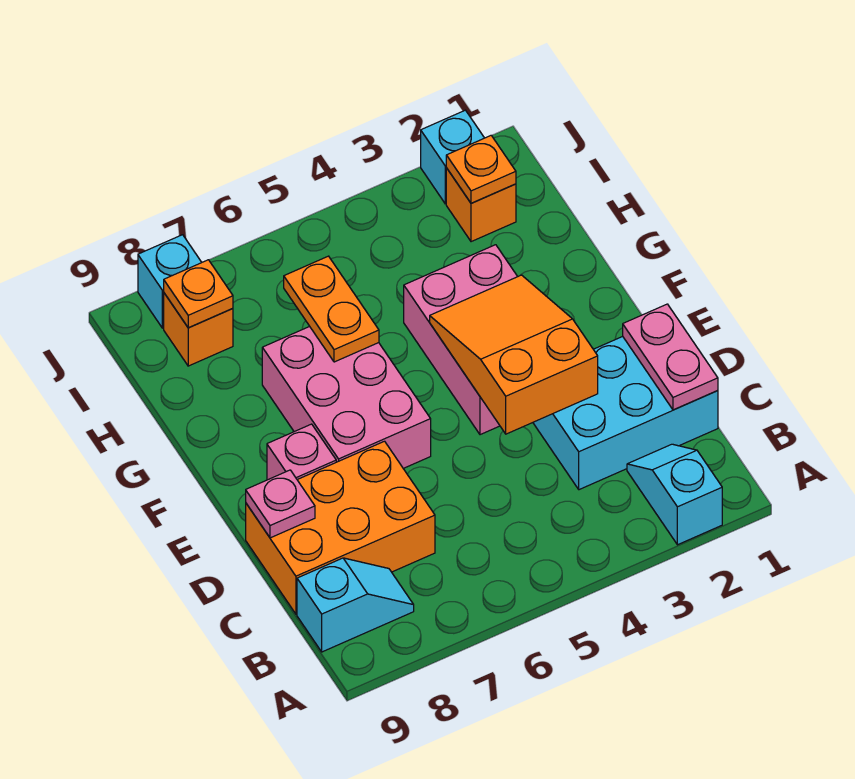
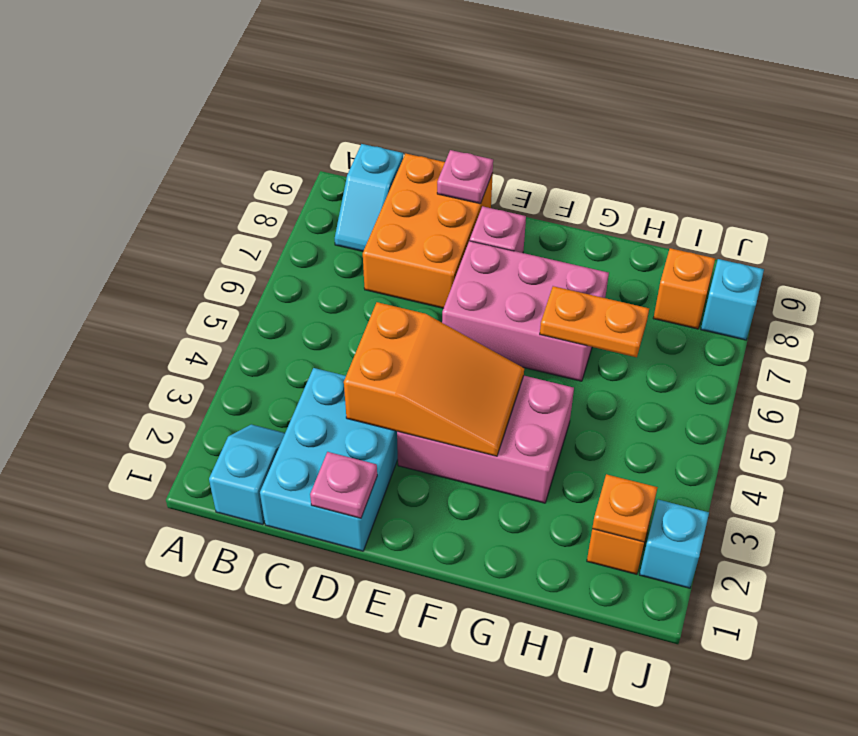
cyan slope A2:B2 level 1 top A -> cyan slope B1:B2 level 1 top 1
pink plate C1:D1 level 2 -> pink plate D1 level 2
orange plate I8 level 2 -> none

